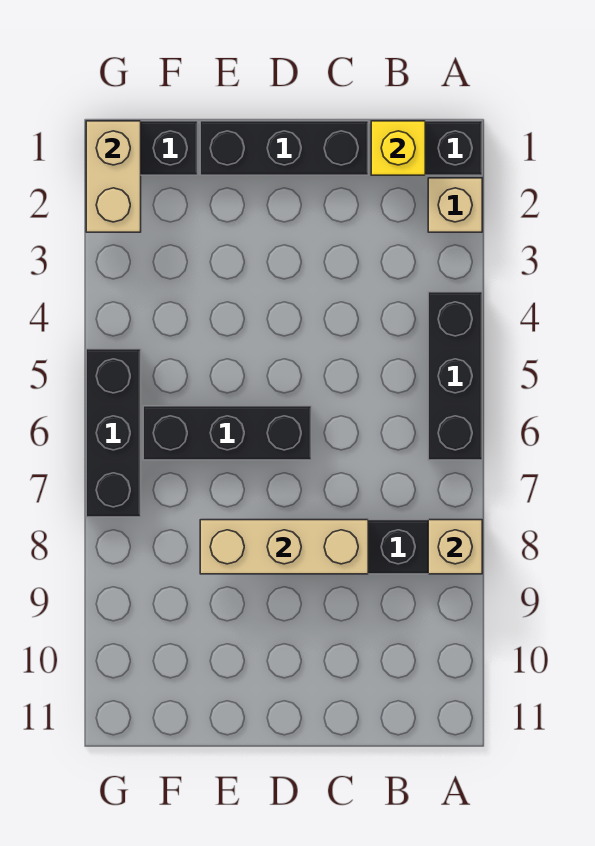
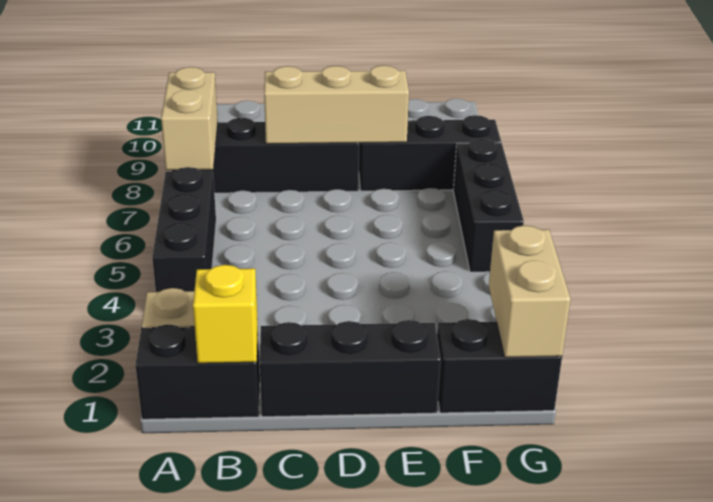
tan brick A8 level 2 -> tan brick A7:A8 level 2
black brick D6:F6 level 1 -> black brick E8:G8 level 1

